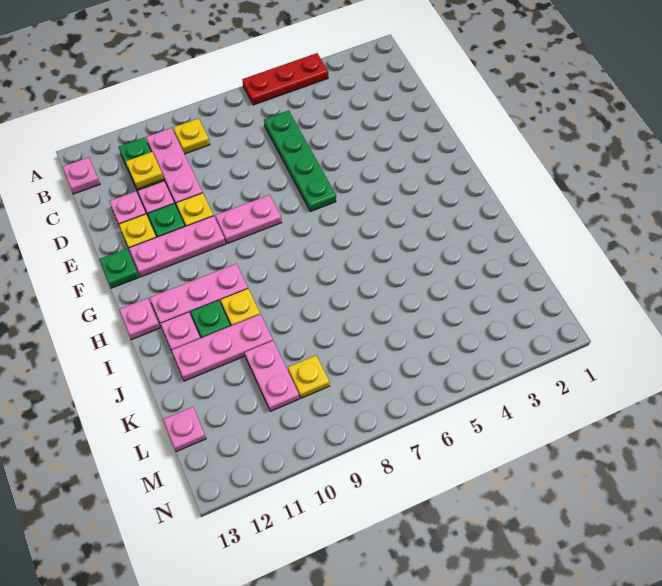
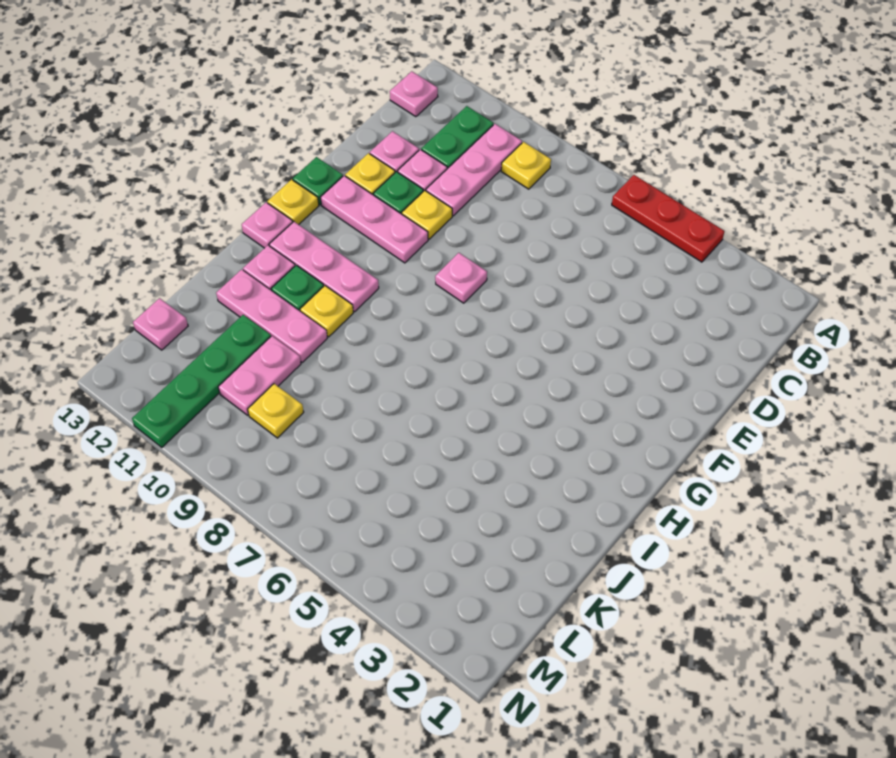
green plate C6:F6 level 1 -> green plate K11:N11 level 1
yellow plate C11 level 2 -> yellow plate G13 level 1
pink plate F8:F9 level 1 -> pink plate F8 level 1

